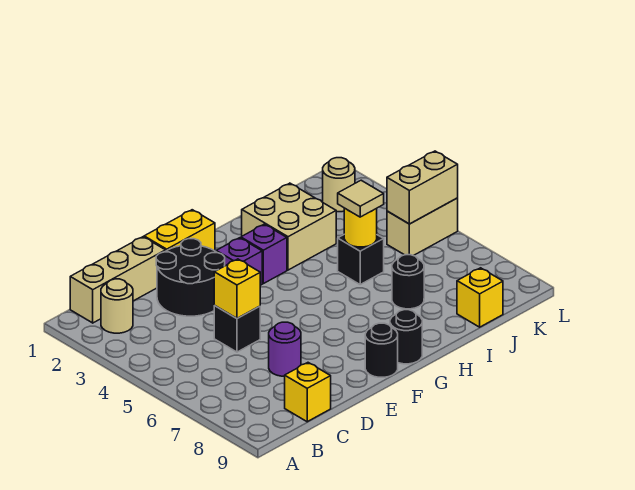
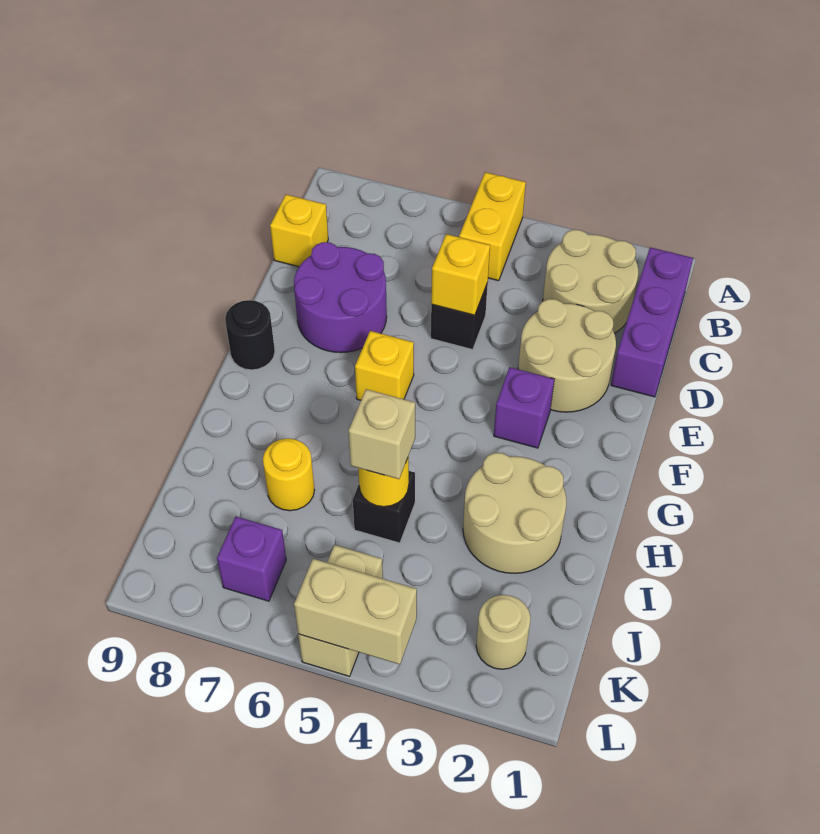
tan brick B1:D1 level 1 -> purple brick B1:D1 level 1
tan round brick B2 level 1 -> tan round brick B2:C3 level 1
black round brick D2:E3 level 1 -> tan round brick D2:E3 level 1
purple round brick D7 level 1 -> purple round brick D7:E8 level 1
yellow brick E1:F1 level 1 -> yellow brick A5:B5 level 1
purple brick G3 level 1 -> purple brick K7 level 1
black round brick G9 level 1 -> none
tan brick H2:I3 level 1 -> tan round brick H2:I3 level 1
tan tile I5 level 3 -> tan brick I5 level 3
black round brick I7 level 1 -> yellow round brick I7 level 1
yellow brick J9 level 1 -> yellow brick F6 level 1
tan brick K5:L5 level 2 -> tan brick L4:L5 level 2

